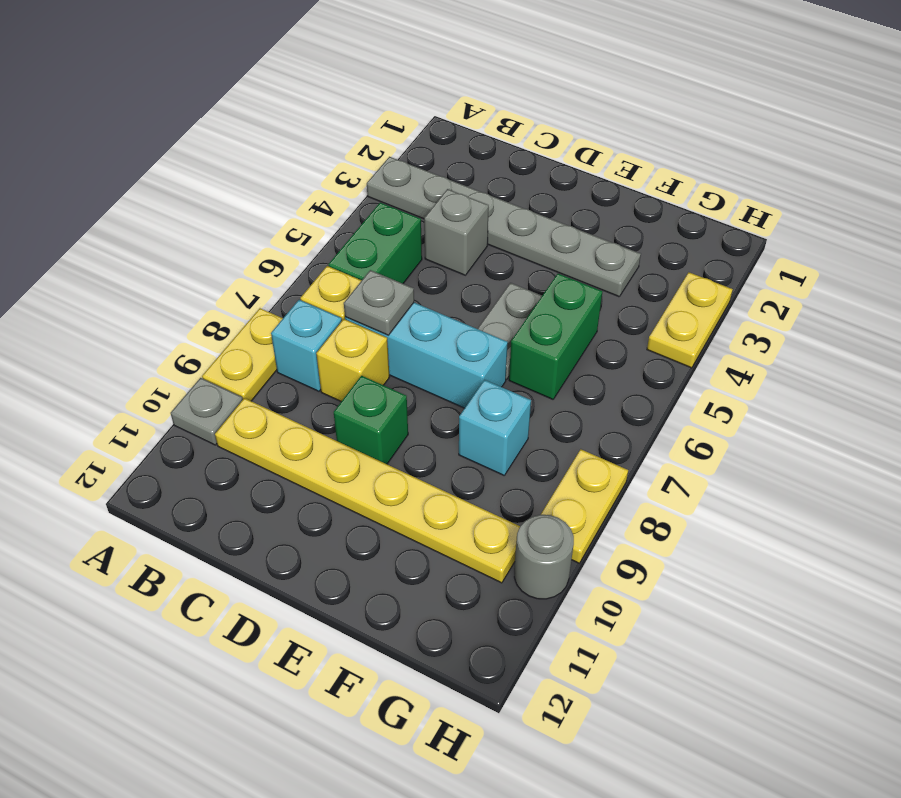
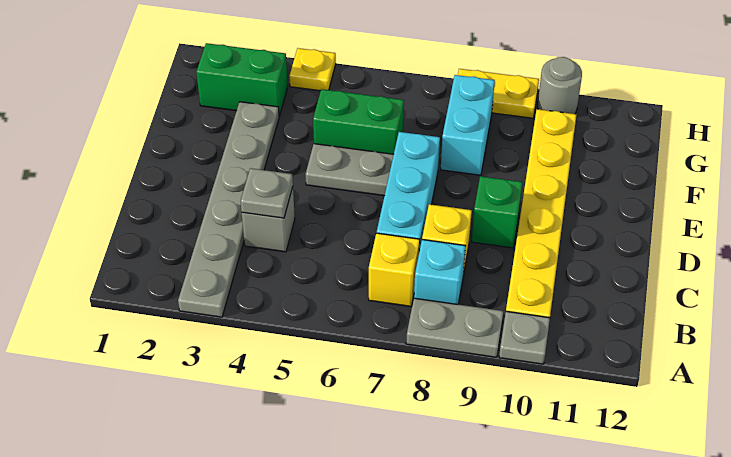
yellow plate A8:A9 level 1 -> grey plate A8:A9 level 1
green brick B5:B6 level 1 -> green brick G2:G3 level 1
grey plate C7 level 2 -> grey plate C4 level 2
cyan brick F8 level 1 -> cyan brick F8:G8 level 1
yellow plate H3:H4 level 1 -> yellow plate H4 level 1

